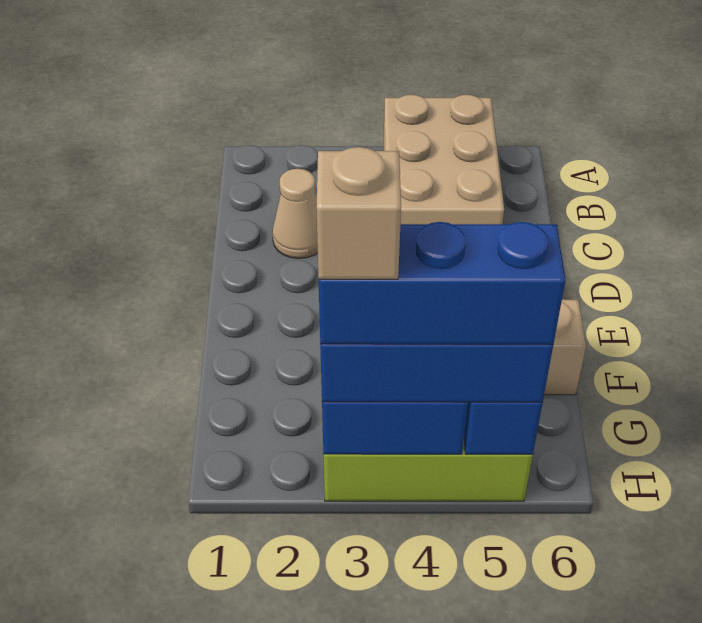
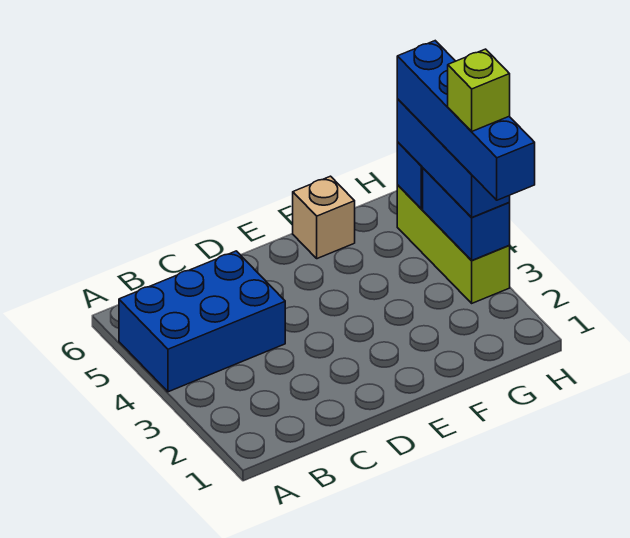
tan brick A4:C5 level 1 -> blue brick A4:C5 level 1
tan cone C2 level 1 -> none
blue brick H3:H5 level 4 -> blue brick H2:H5 level 4
tan brick H3 level 5 -> lime brick H3 level 5

